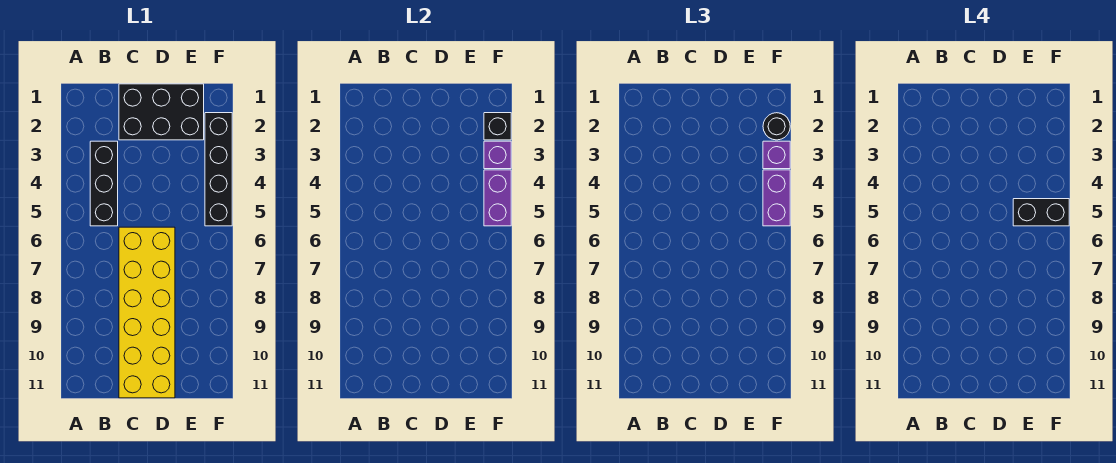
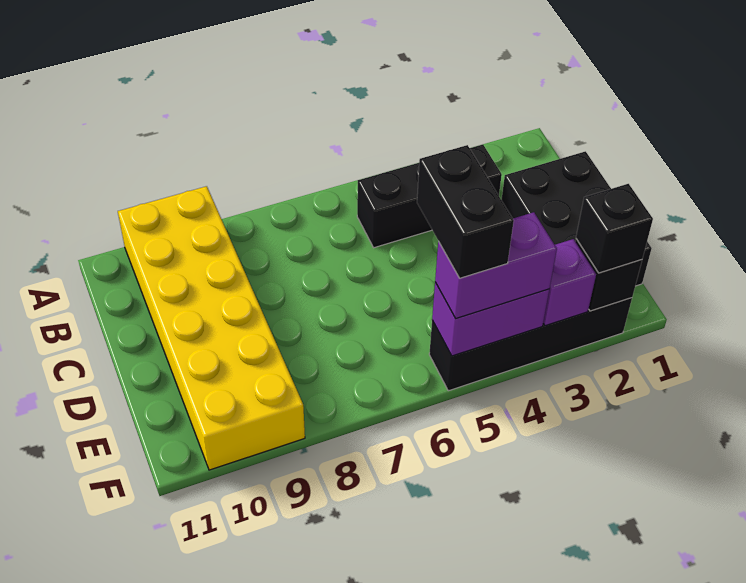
yellow brick C6:D11 level 1 -> yellow brick A9:F10 level 1
black round brick F2 level 3 -> black brick F2 level 3
purple brick F3 level 3 -> none

